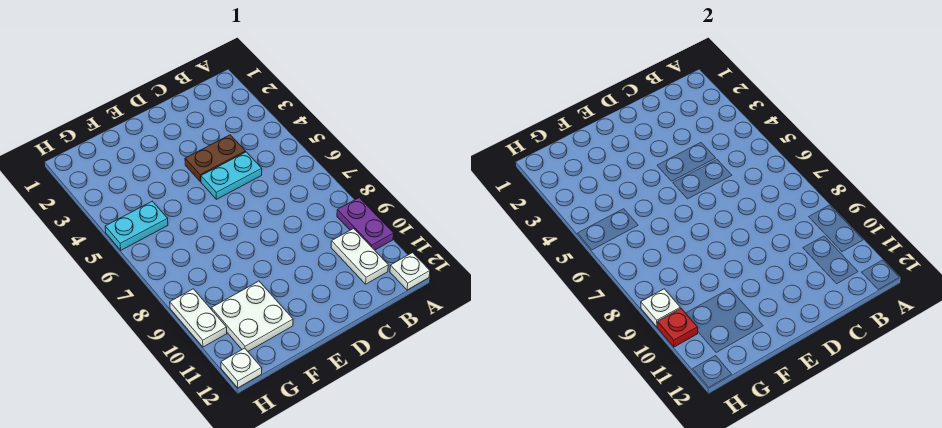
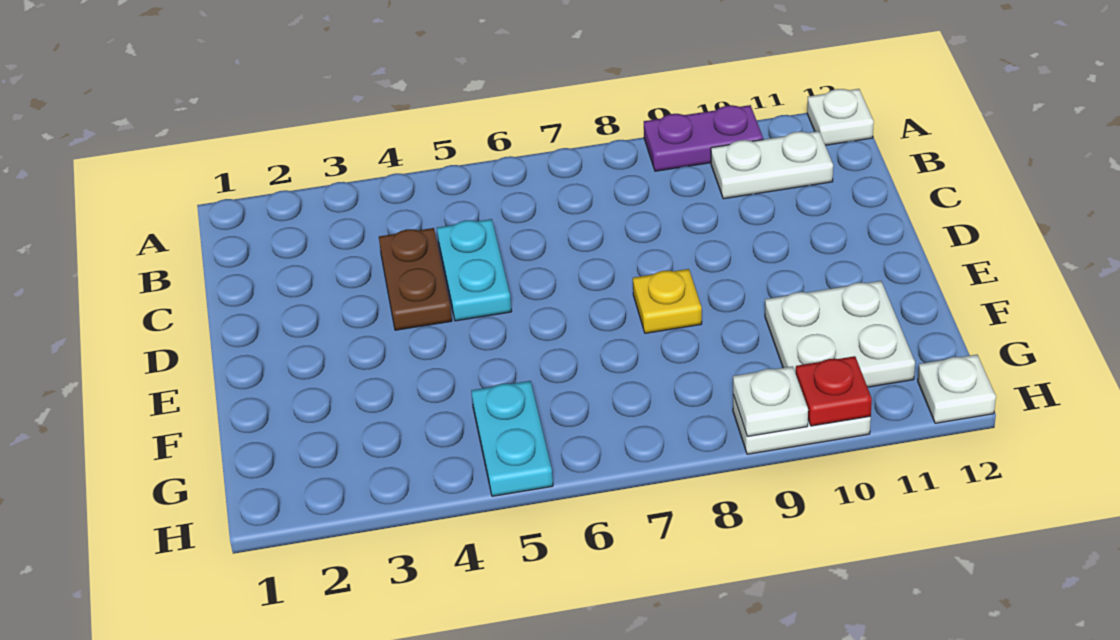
none -> yellow plate E8 level 1

